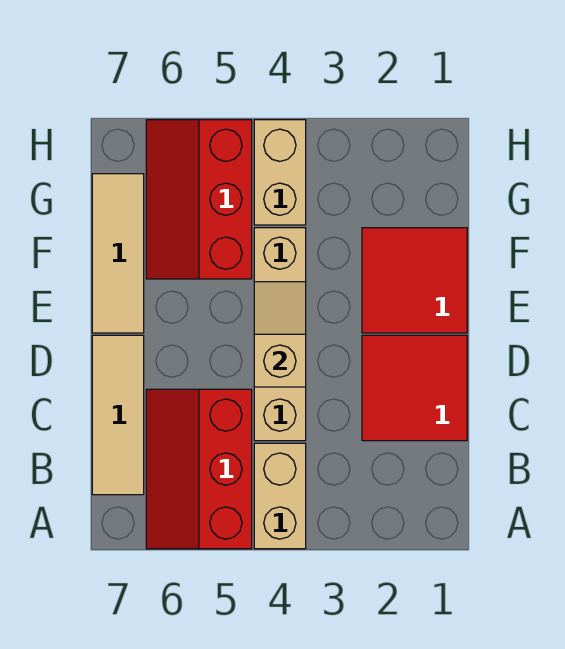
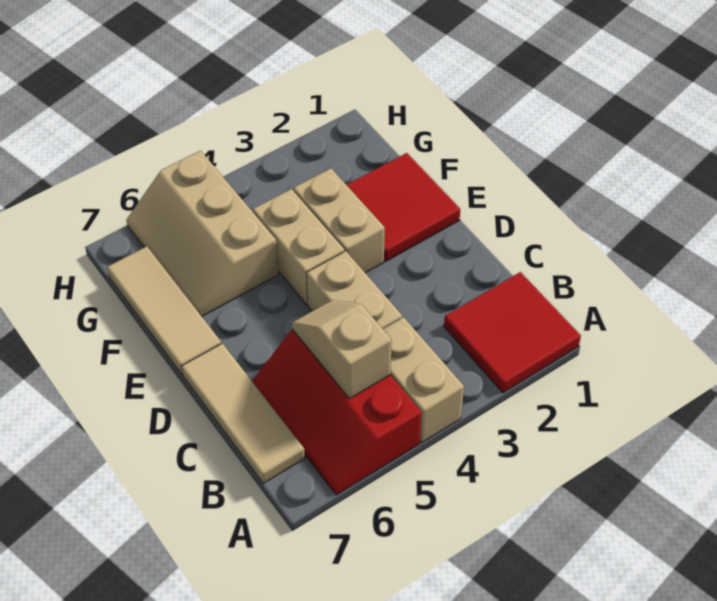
red tile C1:D2 level 1 -> red tile A1:B2 level 1
tan slope D4:E4 level 2 top D -> tan slope B5:C5 level 2 top B
red slope F5:H6 level 1 top 5 -> tan slope F5:H6 level 1 top 5
tan brick G4:H4 level 1 -> tan brick E3:F3 level 1

